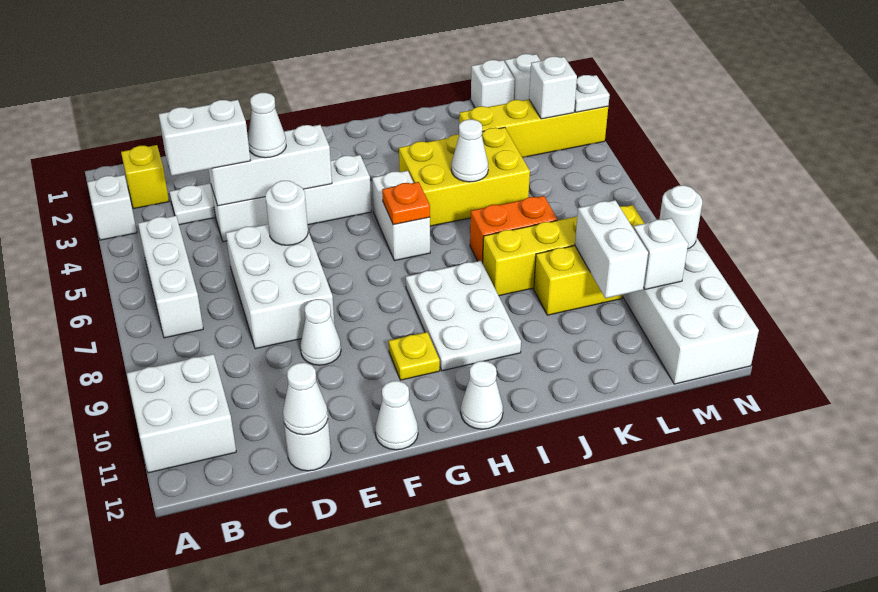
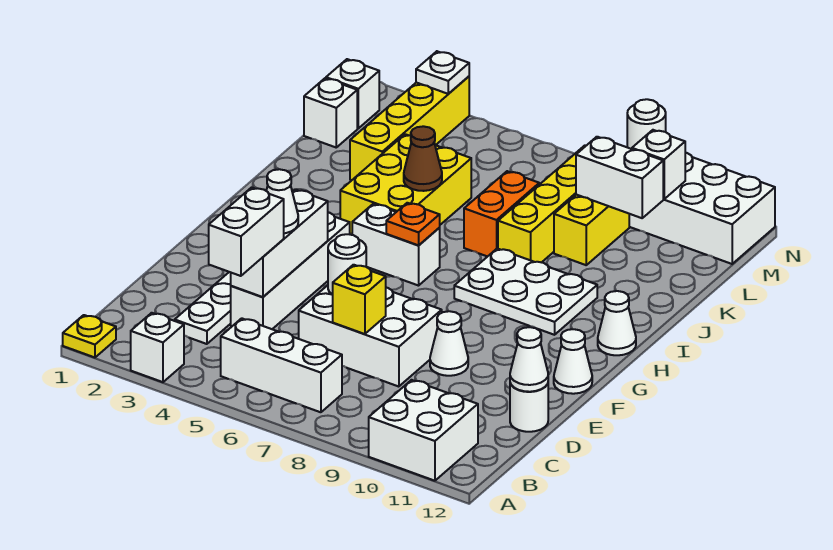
yellow brick B2 level 1 -> yellow brick D7 level 2
yellow plate G10 level 1 -> yellow plate A1 level 1
white cone J5 level 2 -> brown cone J5 level 2
white brick M3 level 2 -> none

